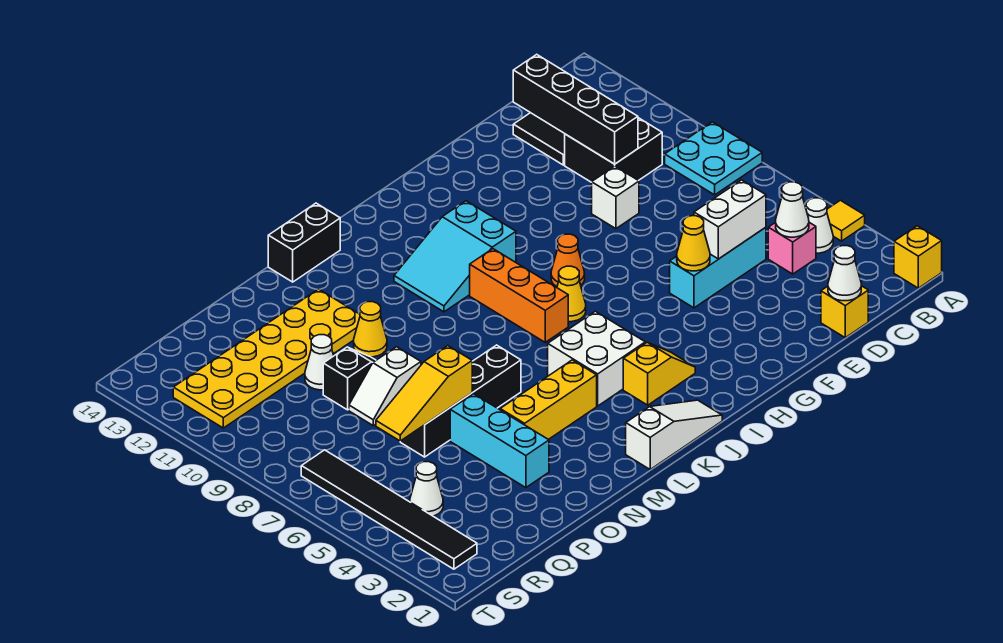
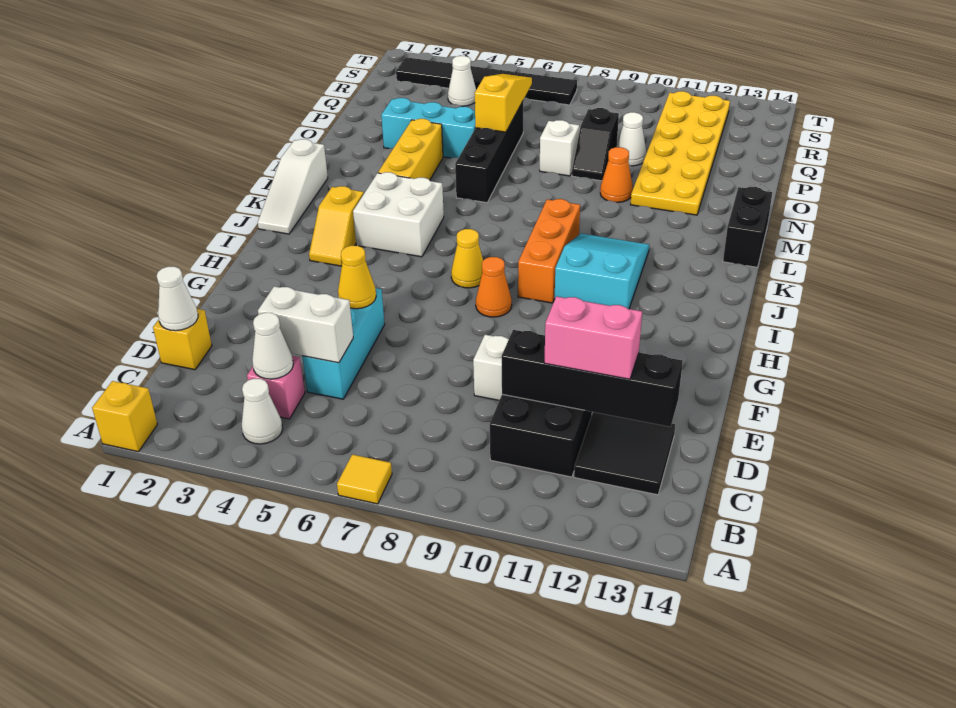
yellow tile A4 level 1 -> yellow tile A7 level 1
cyan plate A8:B9 level 1 -> none
white brick D5:E5 level 2 -> white brick D4:D5 level 2
none -> pink brick D11:D12 level 3
orange brick J7:J9 level 1 -> orange brick I9:K9 level 1
yellow cone N10 level 1 -> orange cone N10 level 1

